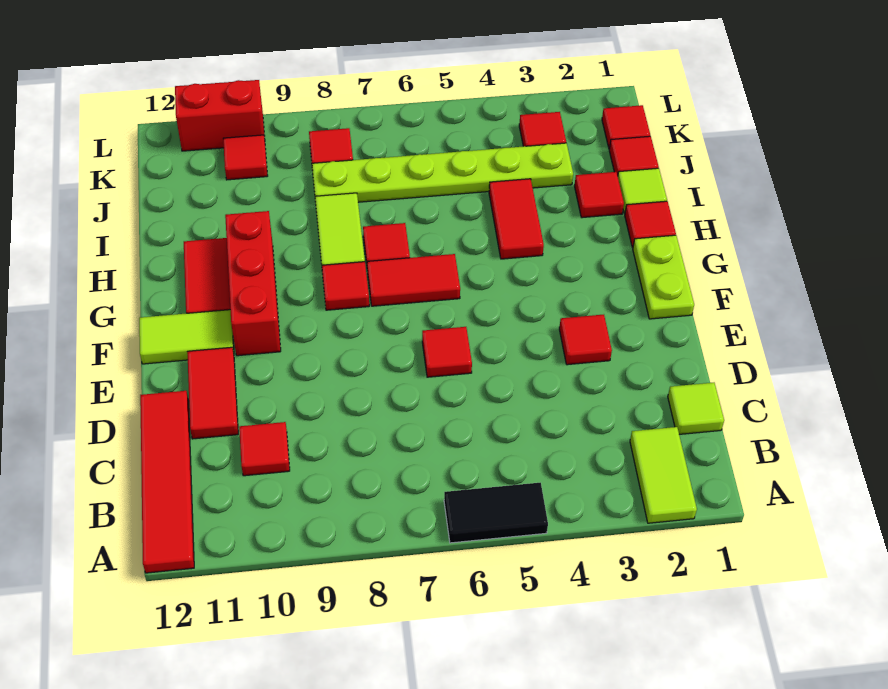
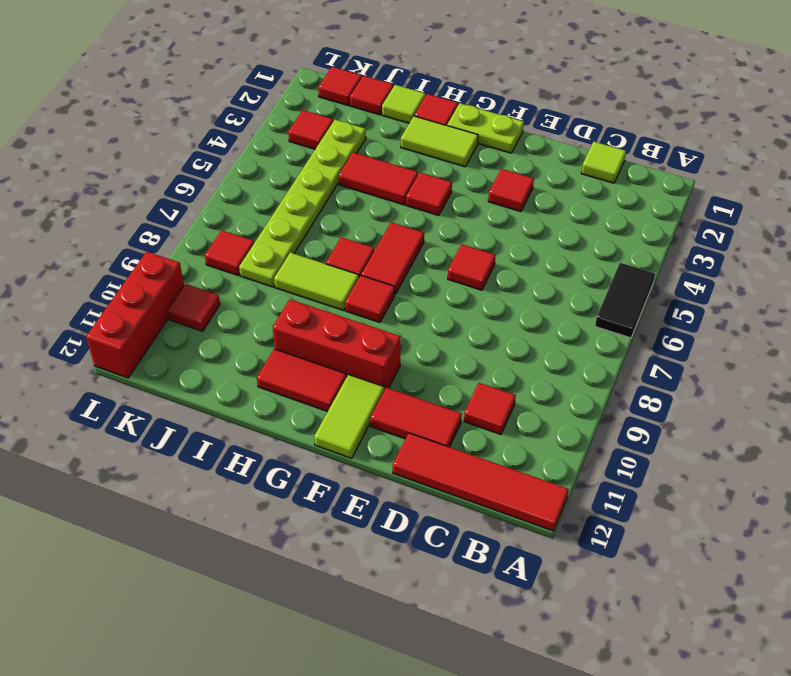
lime tile A2:B2 level 1 -> lime tile G2:H2 level 1
red tile I2 level 1 -> red tile G4 level 1
red brick L10:L11 level 1 -> red brick L10:L12 level 1

